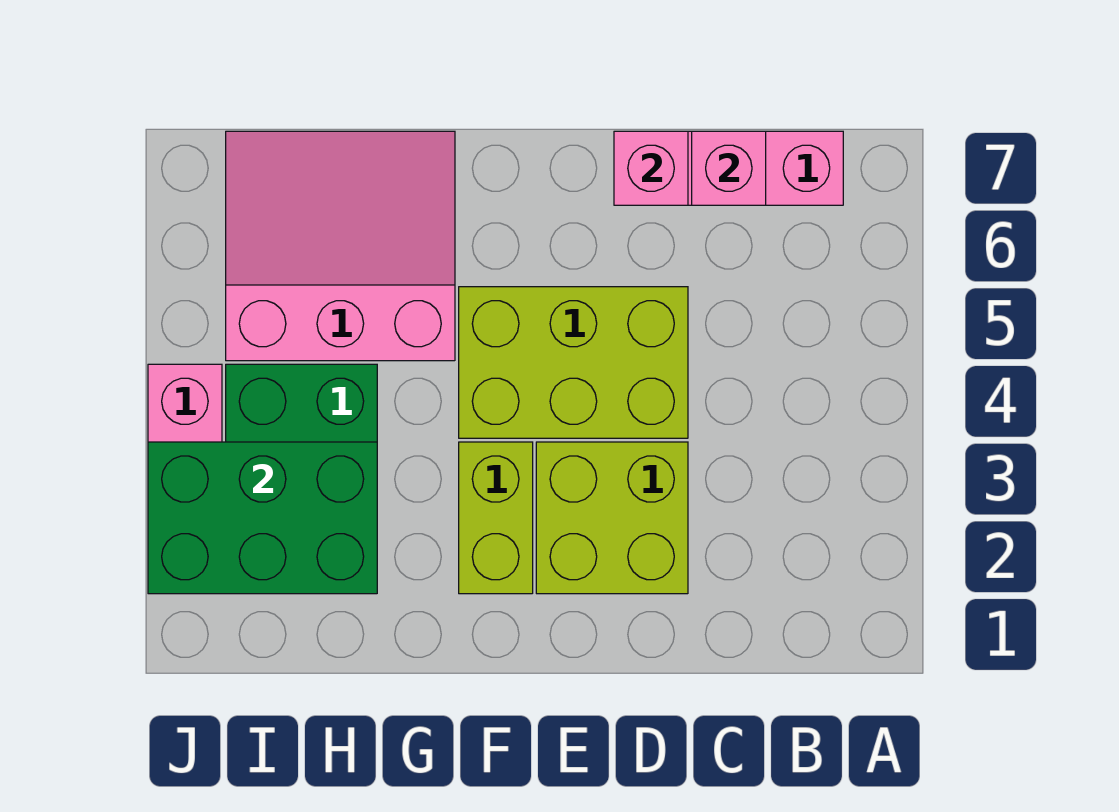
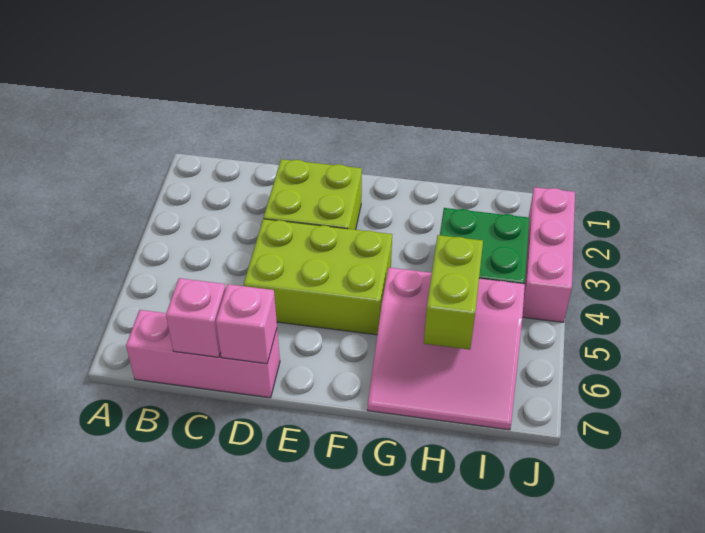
lime brick F2:F3 level 1 -> lime brick H5:H6 level 2
green brick H2:J3 level 2 -> none

